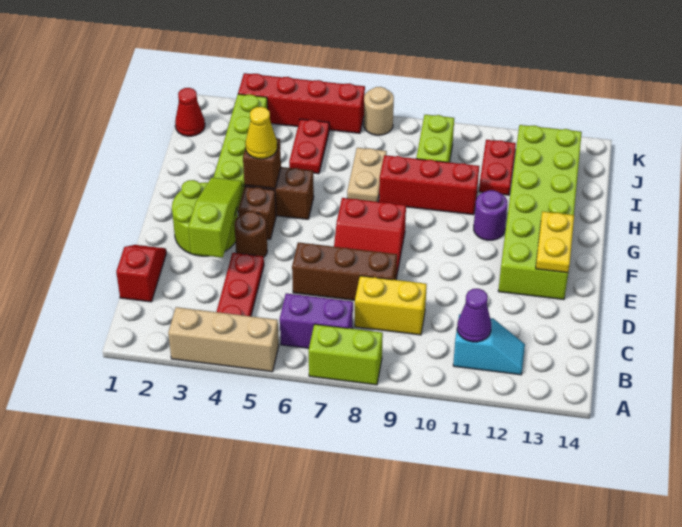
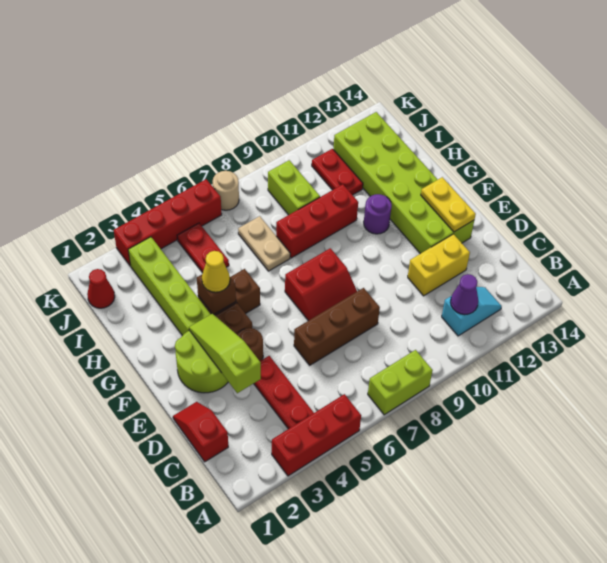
tan brick A3:A5 level 1 -> red brick A3:A5 level 1
purple brick B6:B7 level 1 -> none
yellow brick C8:C9 level 1 -> yellow brick D11:D12 level 1

